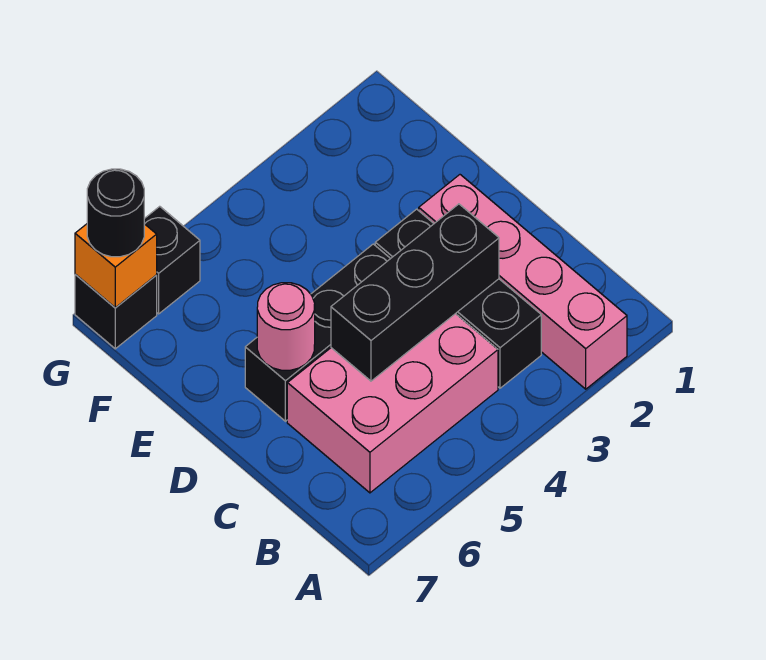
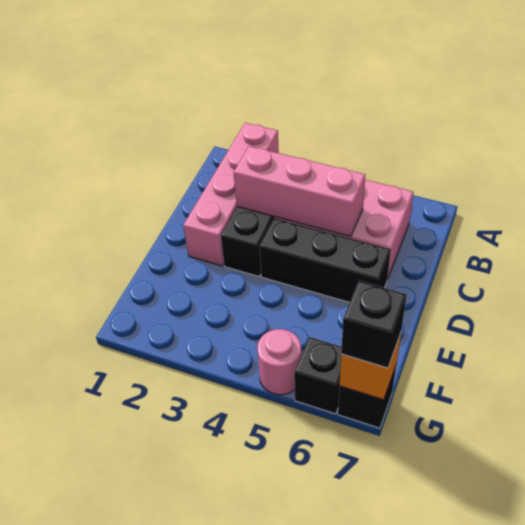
black brick C3:C5 level 2 -> pink brick C3:C5 level 2
pink round brick D6 level 2 -> pink round brick G5 level 1
black round brick G7 level 3 -> black brick G7 level 3

